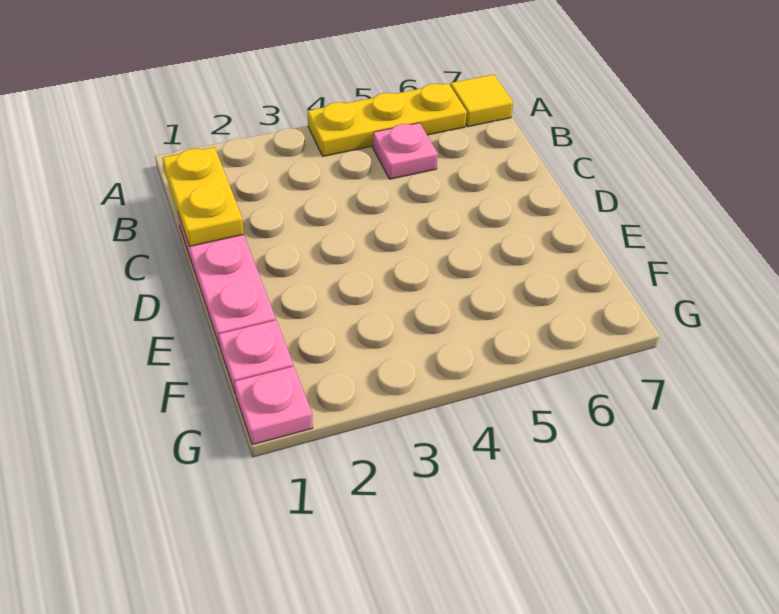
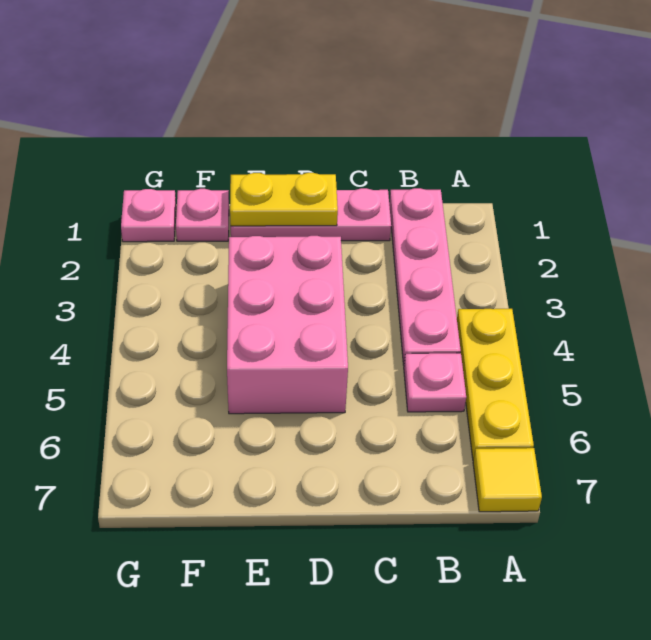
none -> pink plate B1:B4 level 1
yellow plate B1:C1 level 2 -> yellow plate D1:E1 level 2
none -> pink brick D3:E5 level 1

